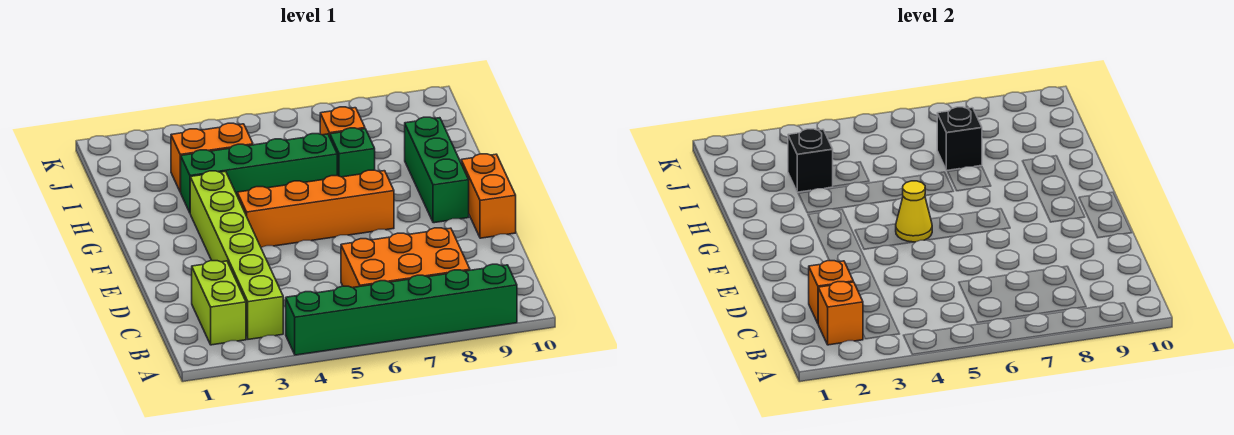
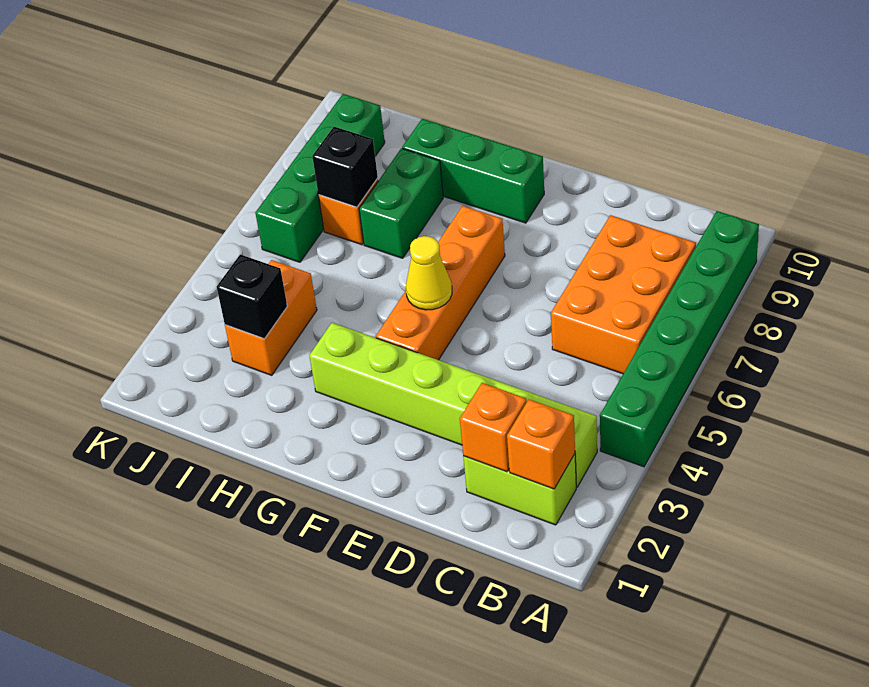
orange brick E10:F10 level 1 -> none
green brick H3:H6 level 1 -> green brick J6:J9 level 1
green brick H7 level 1 -> green brick H7:H8 level 1

